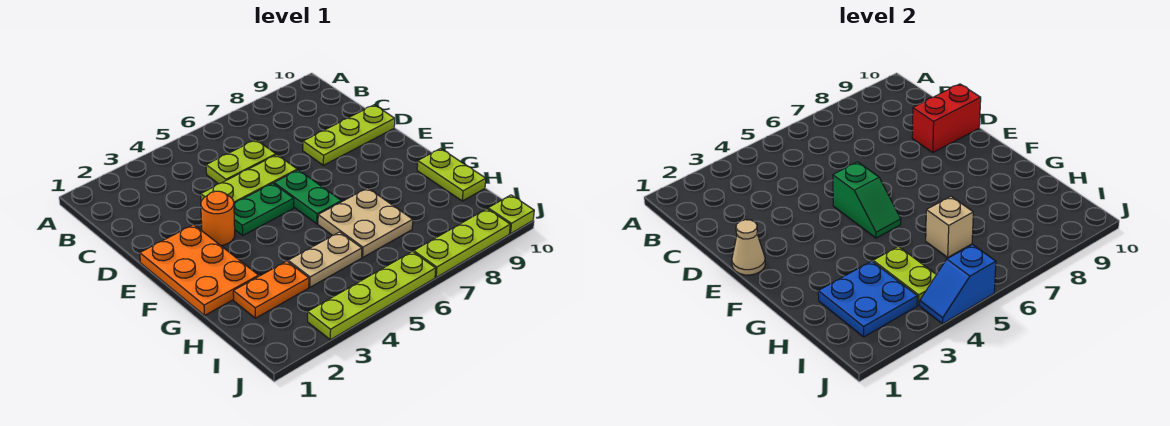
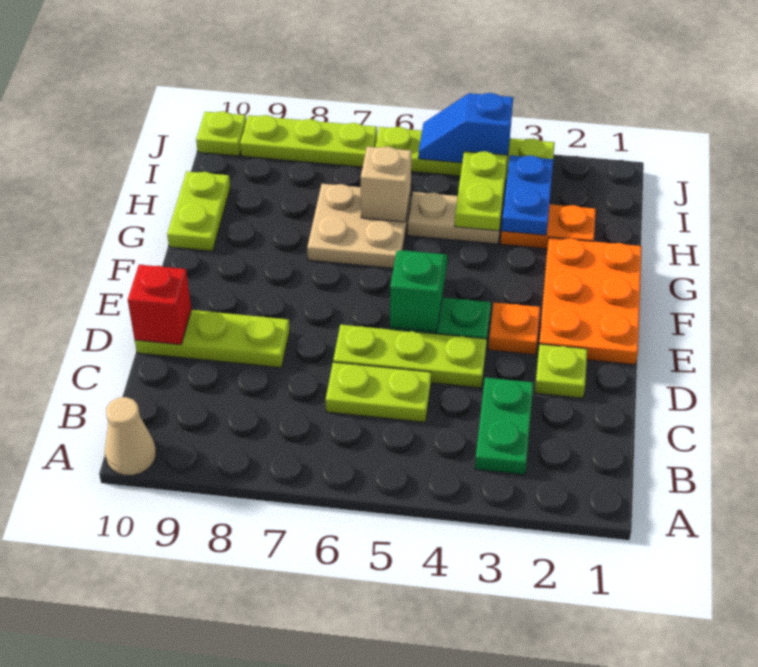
none -> lime plate D2 level 1
red brick D9:D10 level 2 -> red brick D10 level 2
tan cone E1 level 2 -> tan cone A10 level 1
orange round brick E3 level 1 -> orange plate E3 level 1
green plate E6:F6 level 1 -> green plate B3:C3 level 1
blue plate H2:I3 level 2 -> blue plate H3:I3 level 2
blue slope J4:J5 level 2 top 5 -> blue slope J4:J5 level 2 top 4

